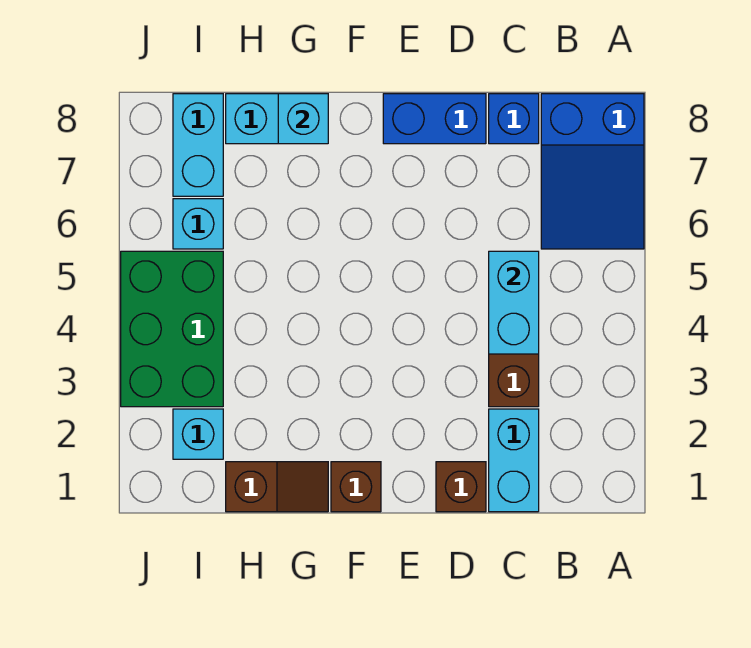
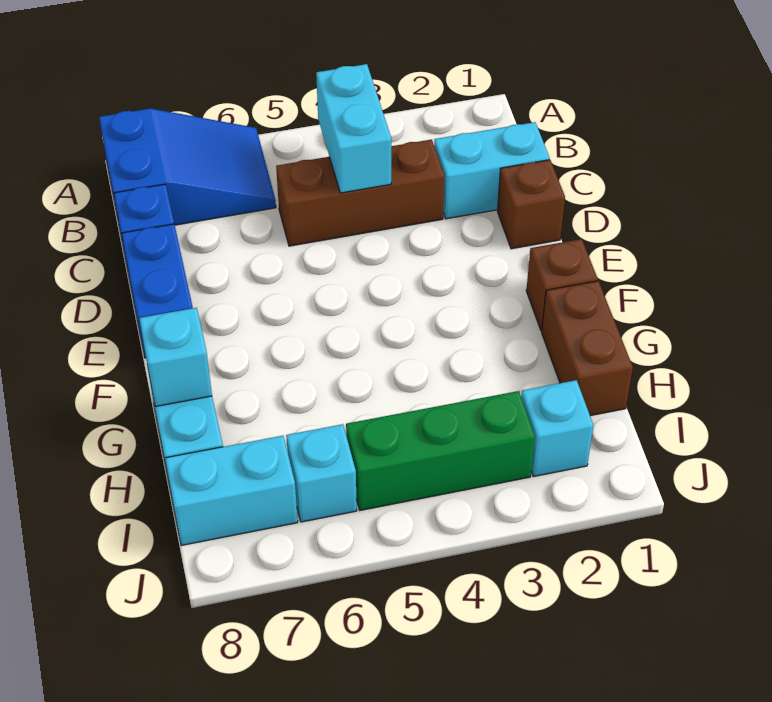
cyan brick C4:C5 level 2 -> cyan brick B4:C4 level 2
brown slope G1:H1 level 1 top H -> brown brick G1:H1 level 1
green brick I3:J5 level 1 -> green brick I3:I5 level 1

